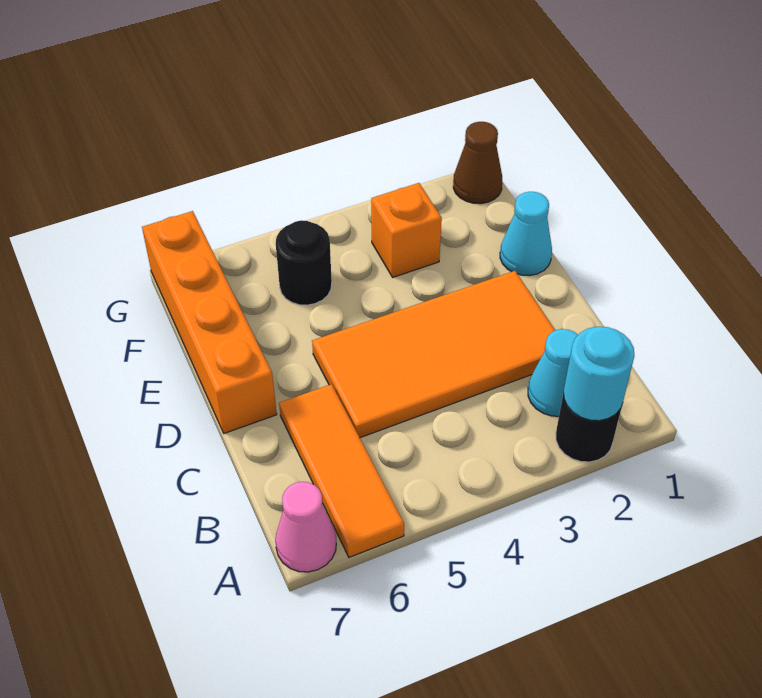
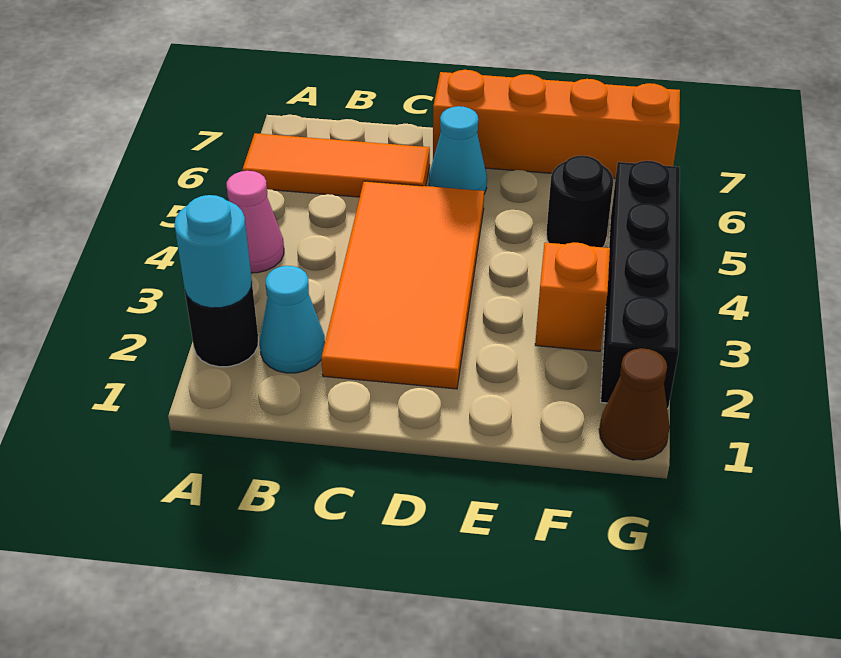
pink cone A7 level 1 -> pink cone A4 level 1
cyan cone E1 level 1 -> cyan cone D6 level 1
none -> black brick G2:G5 level 1

